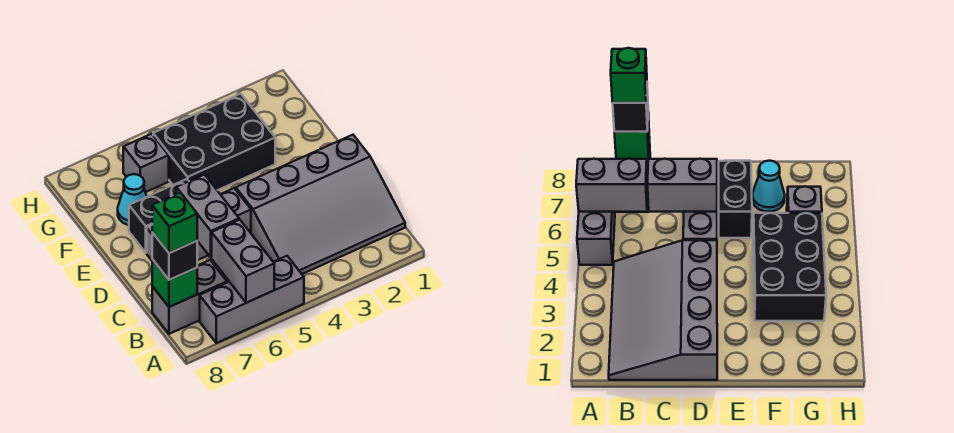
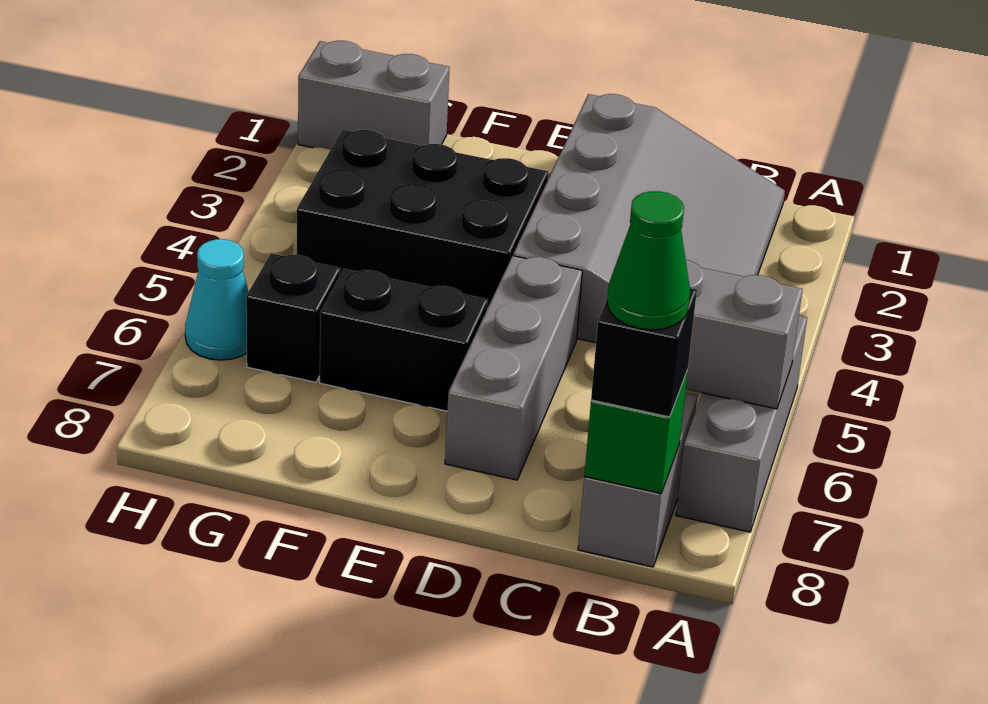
green brick B8 level 4 -> green cone B8 level 4
grey brick C6:D6 level 2 -> grey brick G1:H1 level 1
black brick E6:E7 level 1 -> black brick E6:F6 level 1
black brick F3:G5 level 1 -> black brick E3:G4 level 1
cyan cone F7 level 1 -> cyan cone H6 level 1
grey brick G6 level 1 -> black brick G6 level 1

